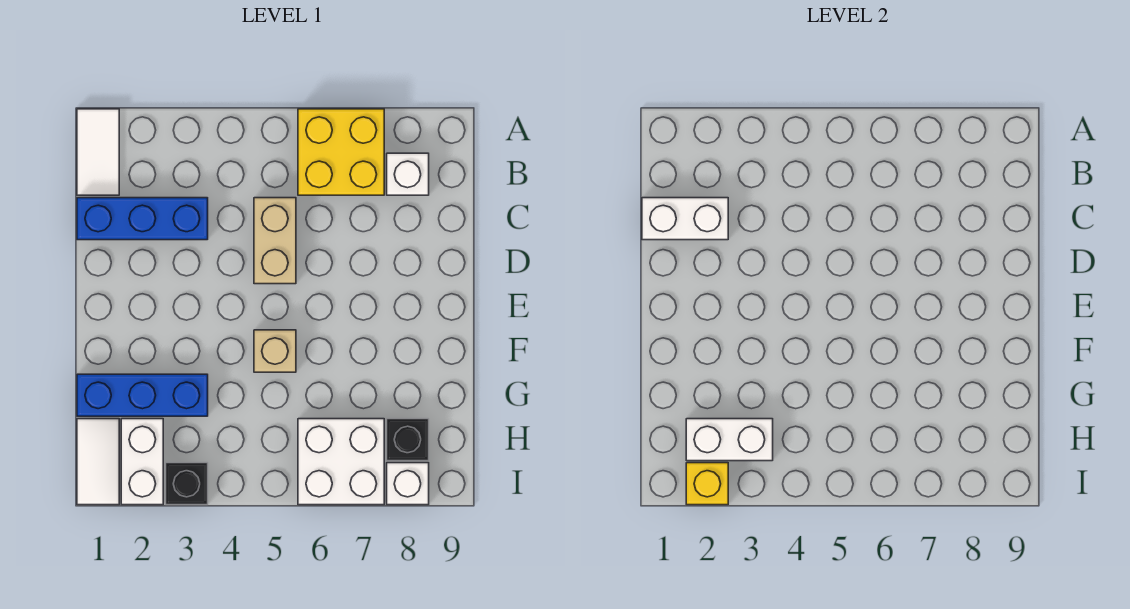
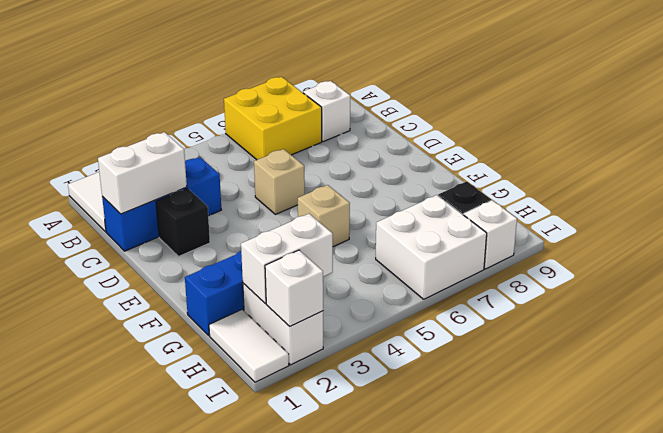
tan brick C5:D5 level 1 -> tan brick D5 level 1
yellow brick I2 level 2 -> white brick I2 level 2
black brick I3 level 1 -> black brick D2 level 1

